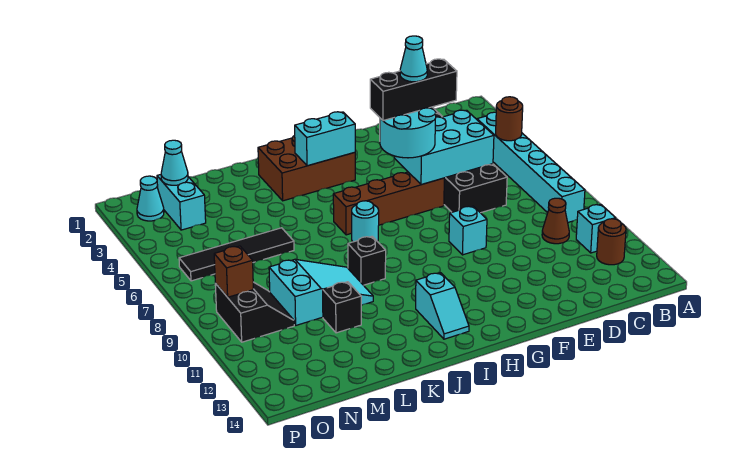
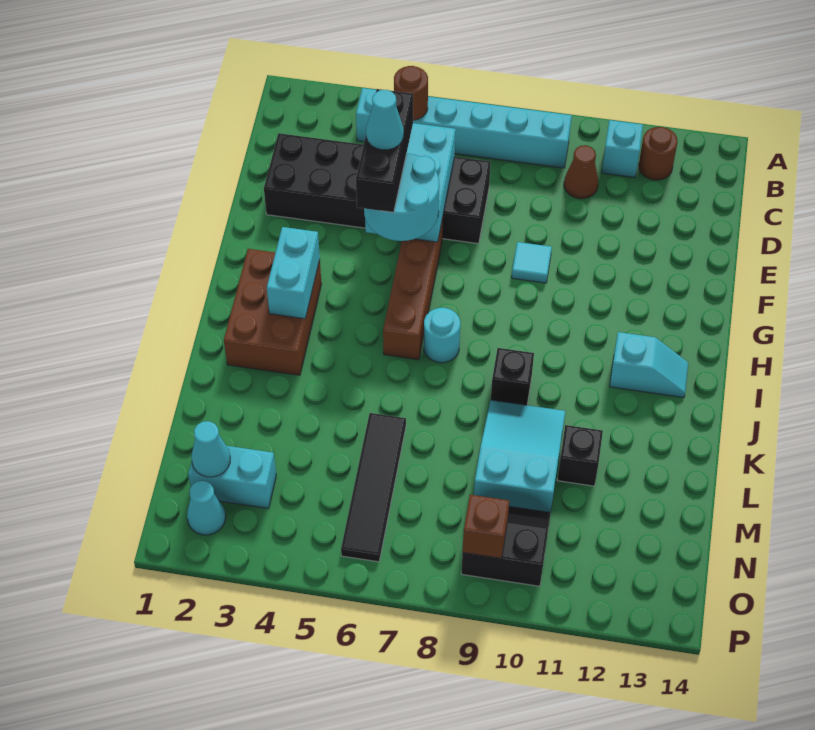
cyan brick F9 level 1 -> cyan tile F9 level 1

